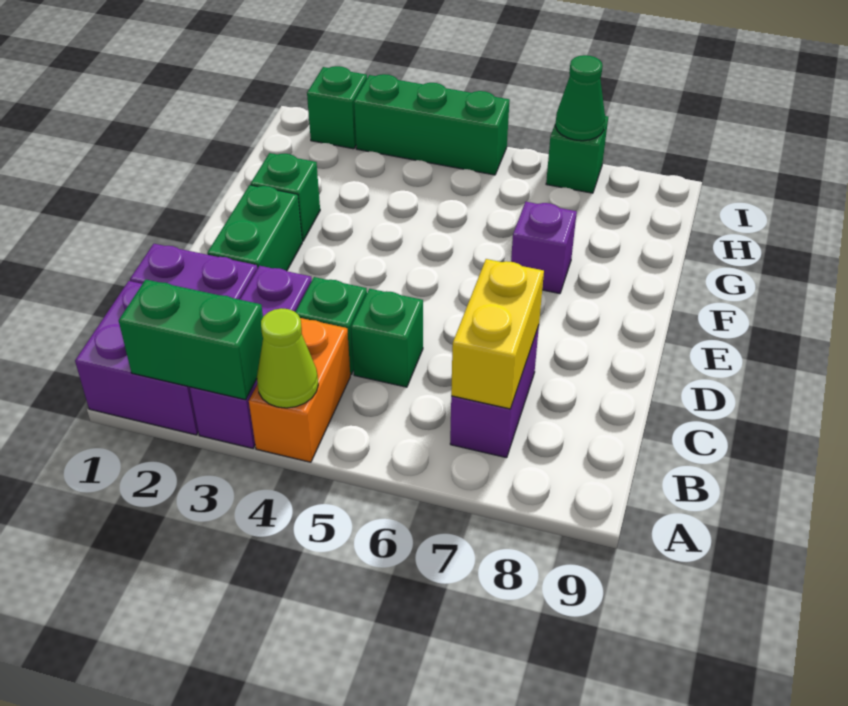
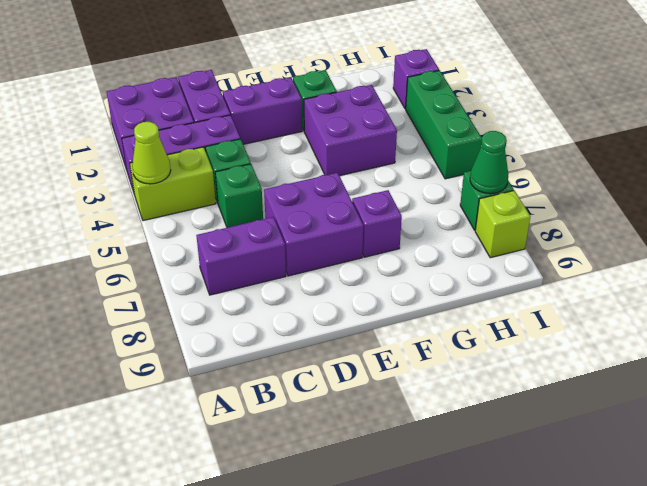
green brick A2:A3 level 2 -> none
orange brick A4:B4 level 1 -> lime brick A4:B4 level 1
yellow brick B7:C7 level 2 -> none
green brick D2:E2 level 1 -> purple brick D2:E2 level 1
none -> purple brick D6:E7 level 1
none -> purple brick F3:G4 level 1
green brick I2 level 1 -> purple brick I2 level 1
none -> lime brick I8 level 1

